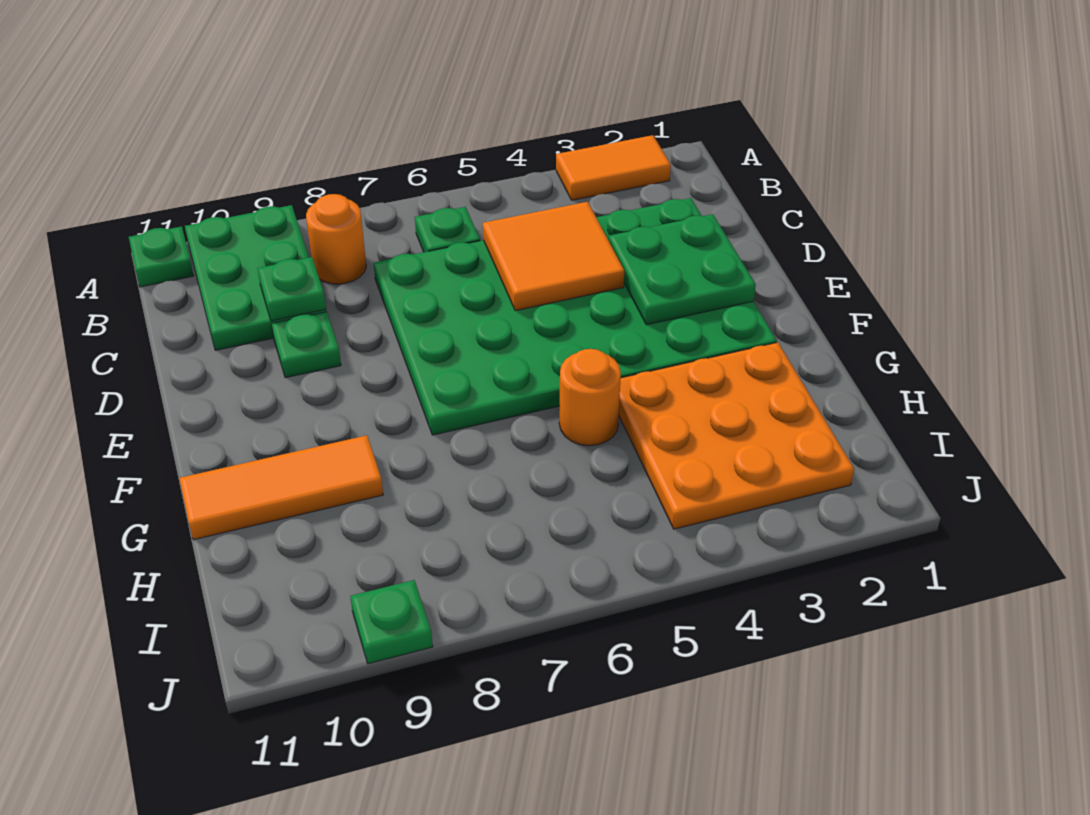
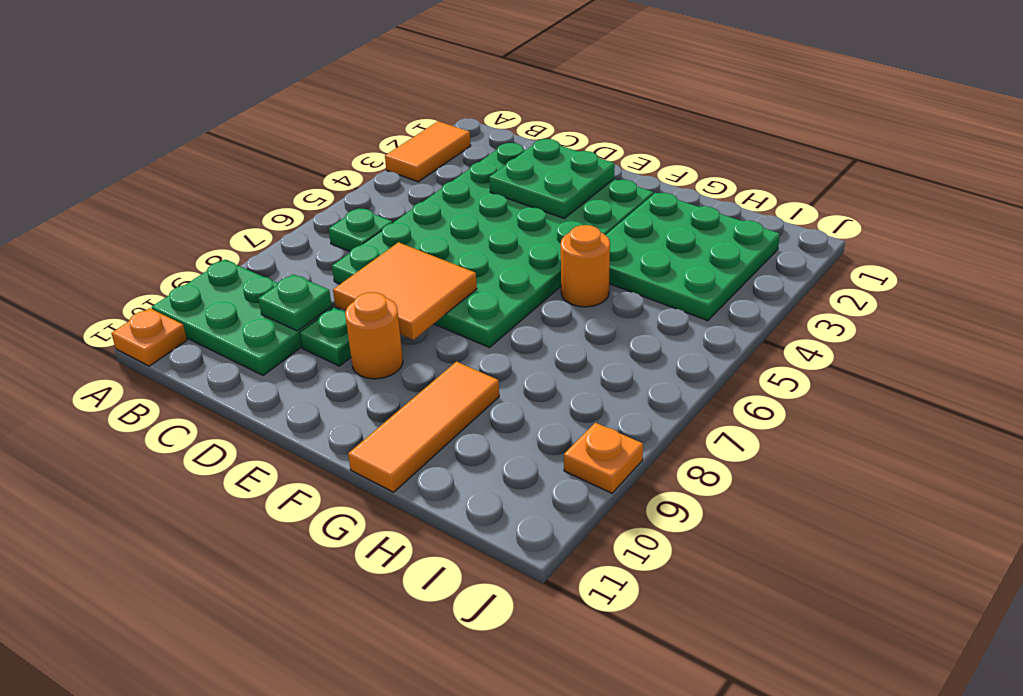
green plate A11 level 1 -> orange plate A11 level 1
orange round brick B8 level 1 -> orange round brick E9 level 1
orange tile C4:D5 level 2 -> orange tile D7:E8 level 2
orange plate G2:I4 level 1 -> green plate G2:I4 level 1
green plate J9 level 1 -> orange plate J9 level 1

